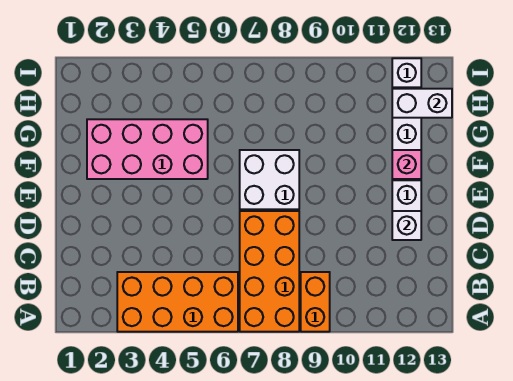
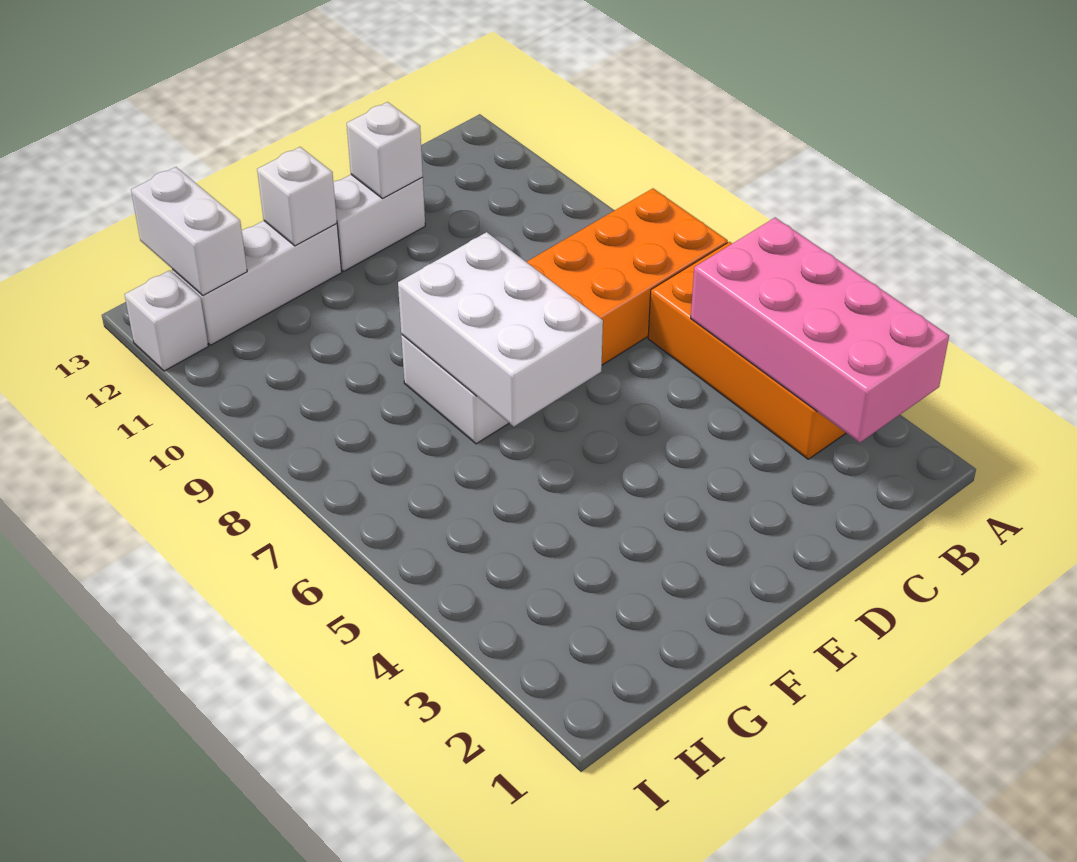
orange brick A9:B9 level 1 -> none
none -> white brick E6:F8 level 2
pink brick F2:G5 level 1 -> pink brick A2:B5 level 2
pink brick F12 level 2 -> white brick F12 level 2

